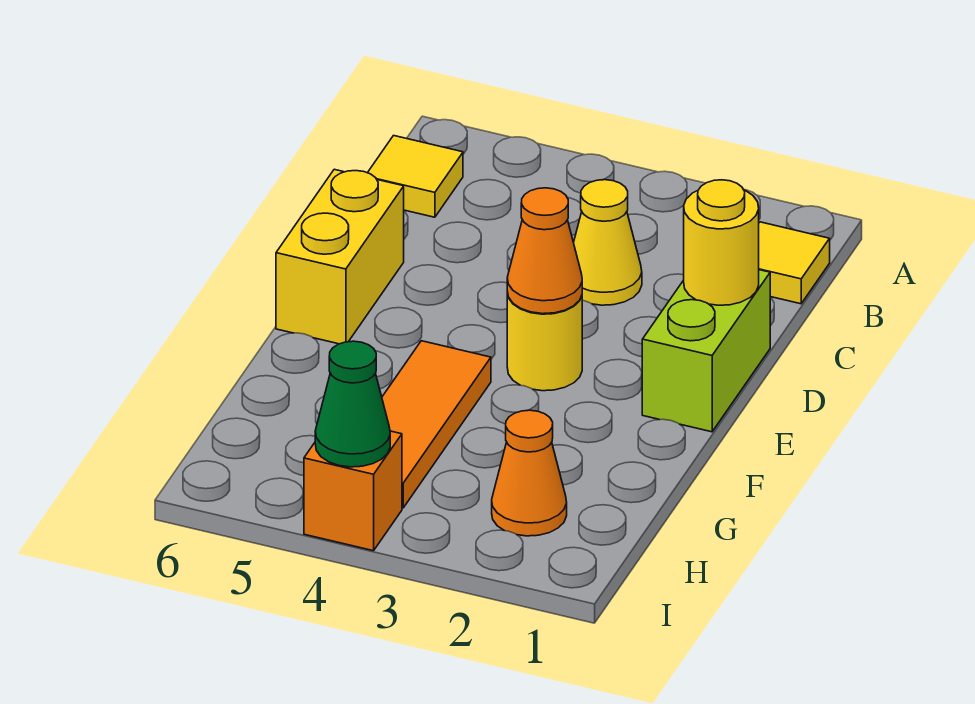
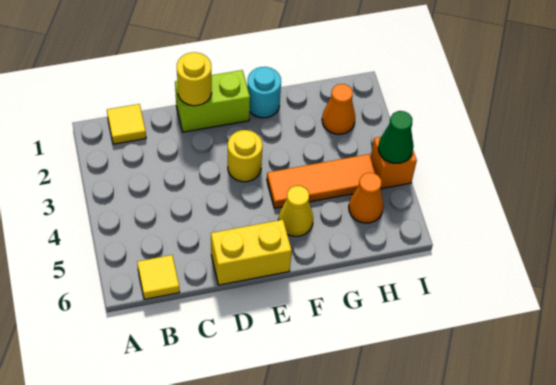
yellow cone C3 level 1 -> yellow cone F5 level 1
orange cone E3 level 2 -> orange cone H5 level 1
none -> cyan round brick F1 level 1

